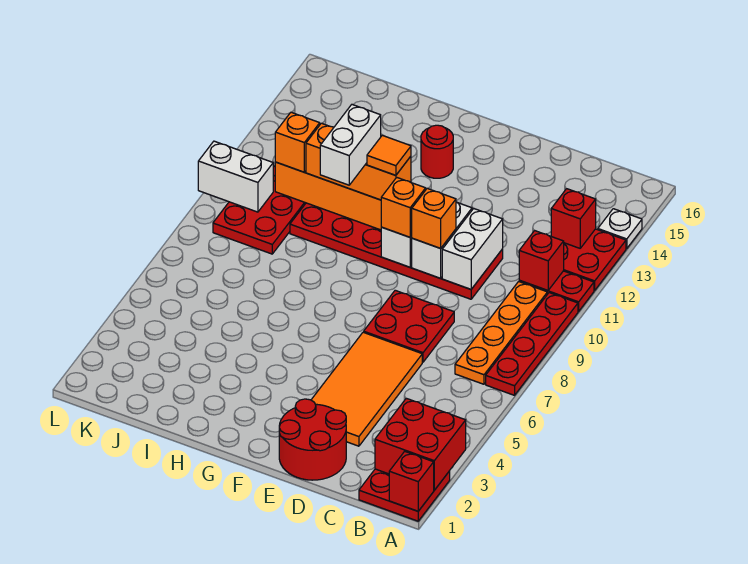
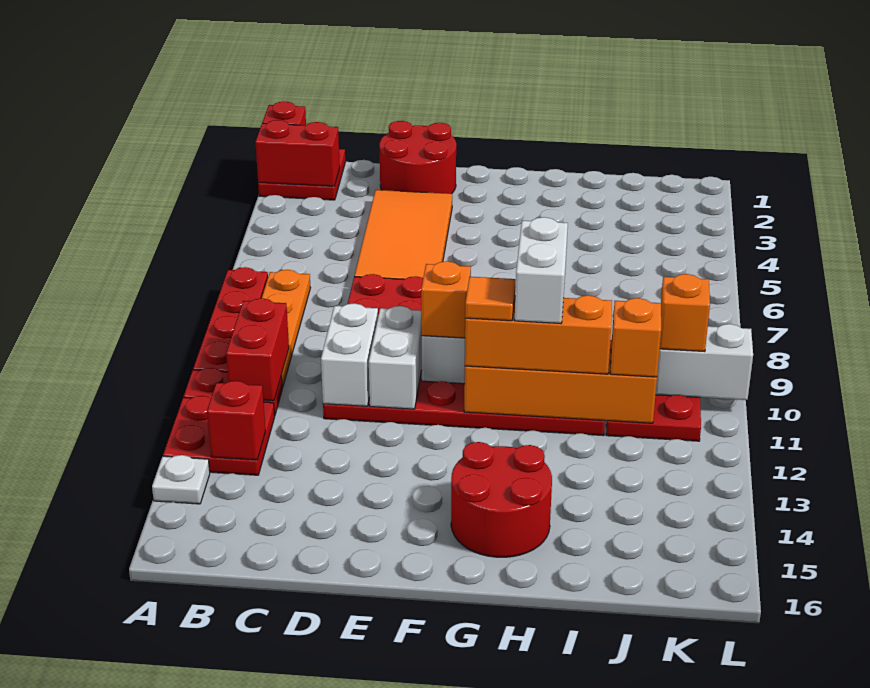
red brick A2:B3 level 2 -> red brick A2:B2 level 2
red brick B11 level 2 -> red brick B10:B11 level 2
orange brick E10 level 3 -> orange brick K10 level 3
red round brick G14 level 1 -> red round brick G14:H15 level 1

